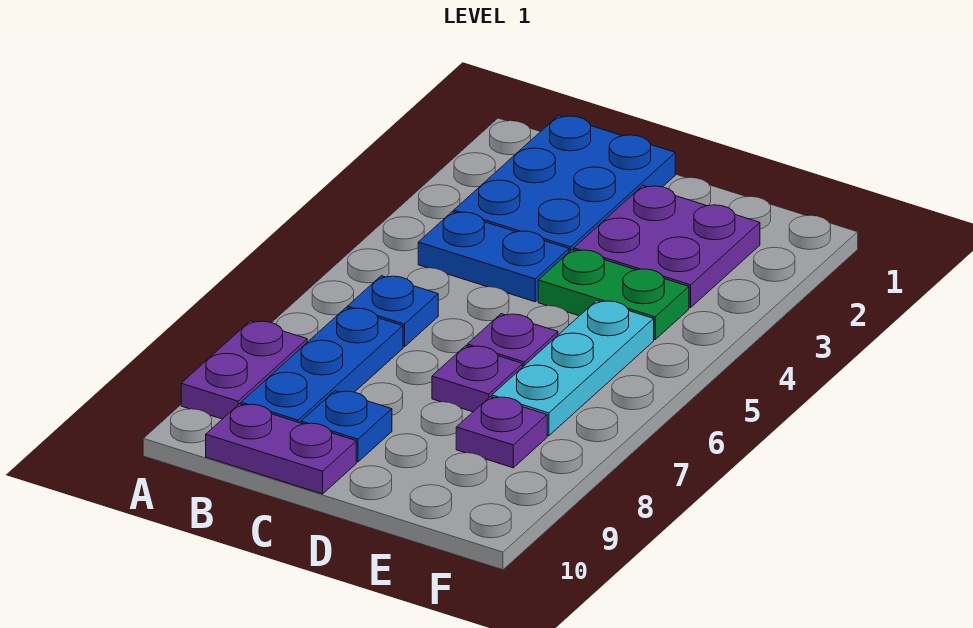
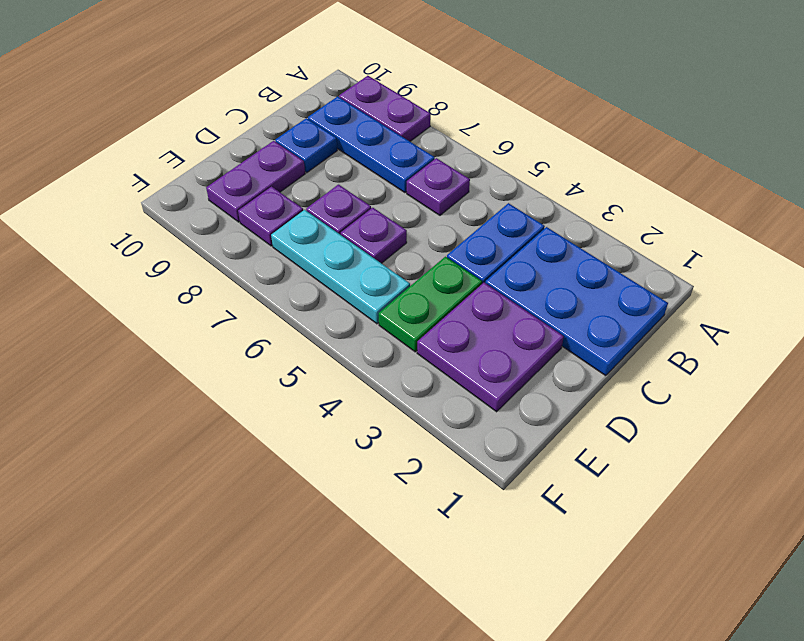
blue plate B6 level 1 -> purple plate B6 level 1
purple plate B10:C10 level 1 -> purple plate D9:E9 level 1

